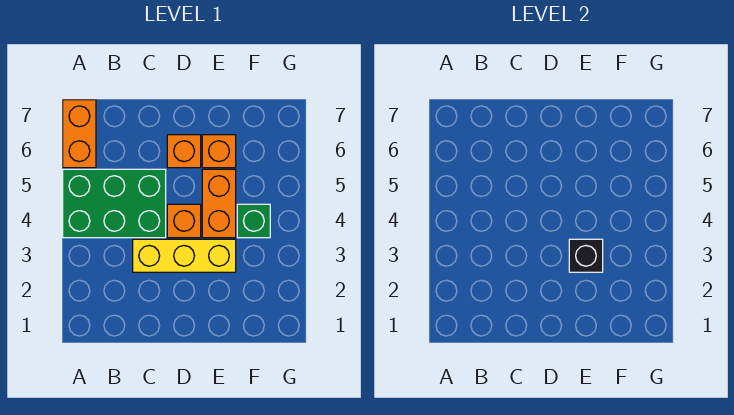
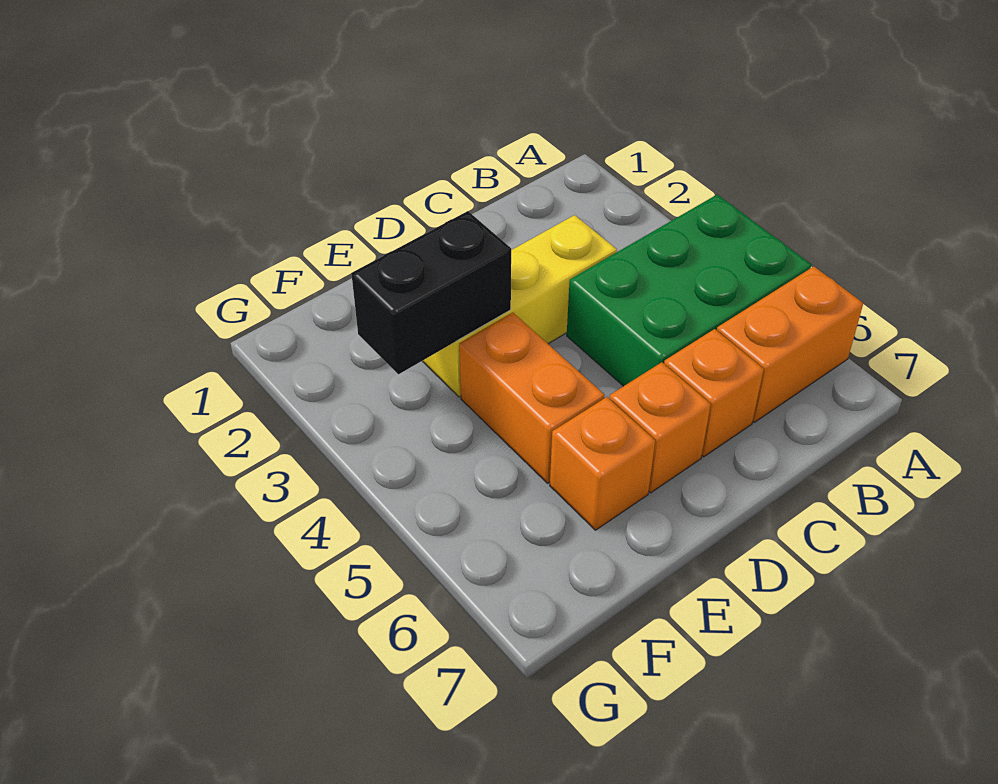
orange brick A6:A7 level 1 -> orange brick A6:B6 level 1
orange brick D4 level 1 -> orange brick C6 level 1
black brick E3 level 2 -> black brick E3:F3 level 2
green brick F4 level 1 -> none

